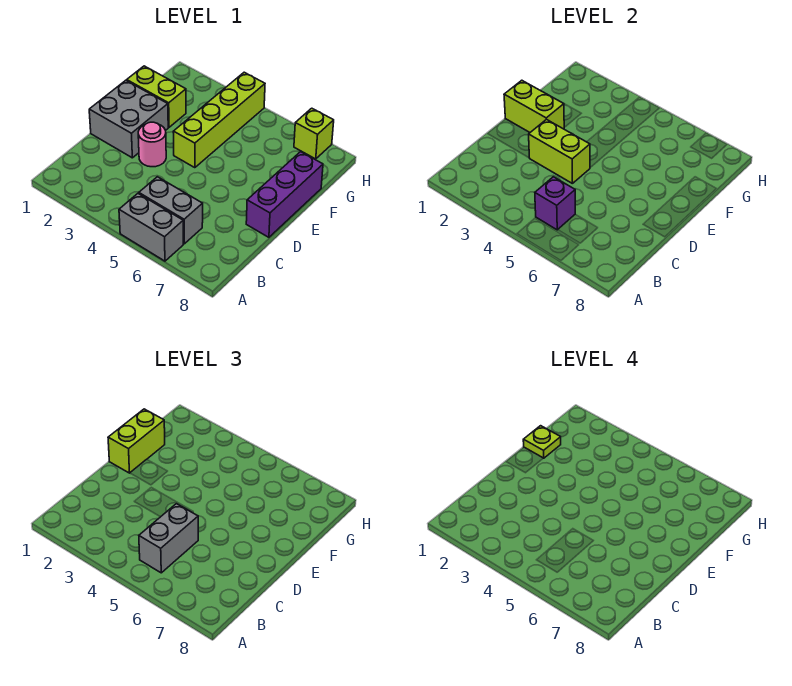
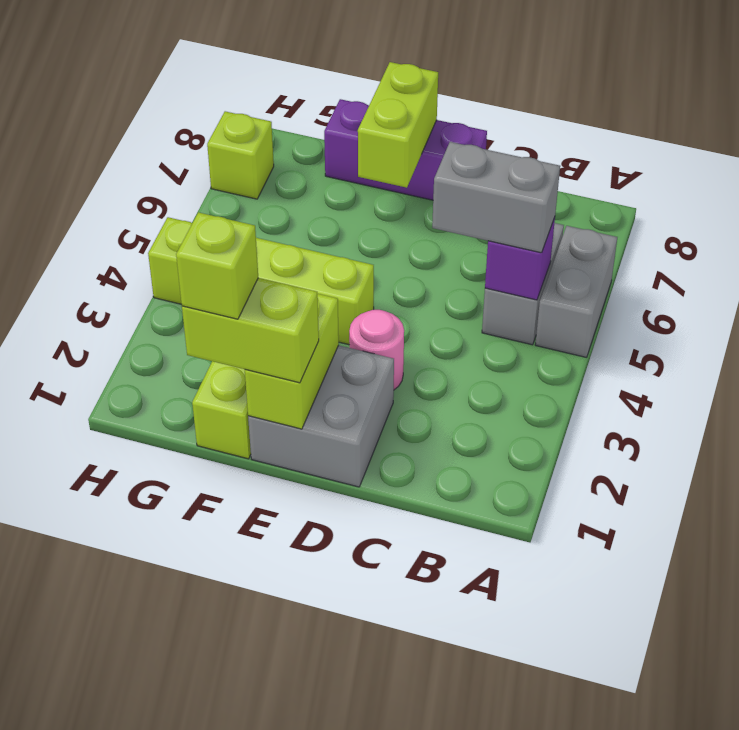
lime brick D3:D4 level 2 -> lime brick E7:E8 level 2
lime plate F1 level 4 -> lime brick F1 level 4

